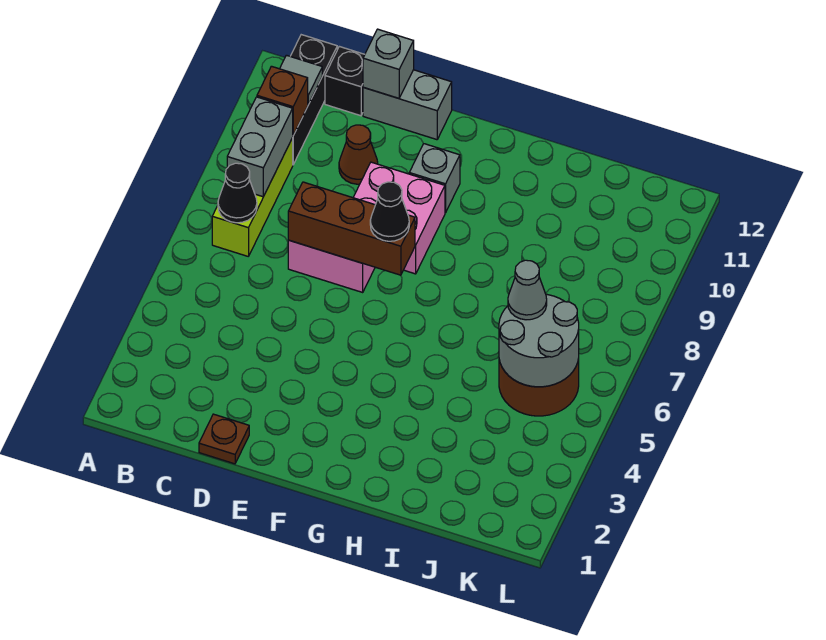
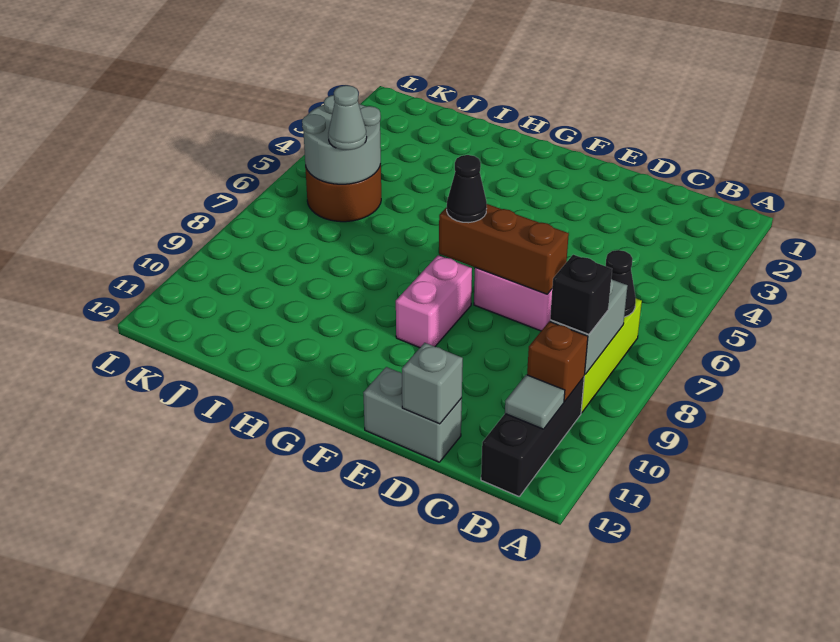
black brick C12 level 1 -> black brick B9 level 3
brown plate D1 level 1 -> none
brown cone D10 level 1 -> none
pink brick E8:F9 level 1 -> pink brick F8:F9 level 1
grey brick F10 level 1 -> none

